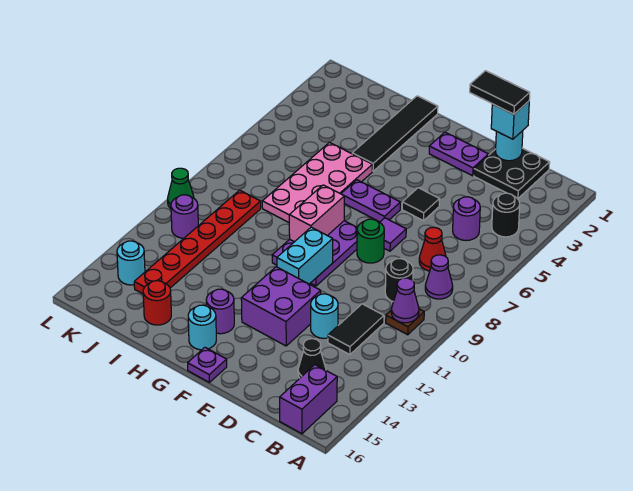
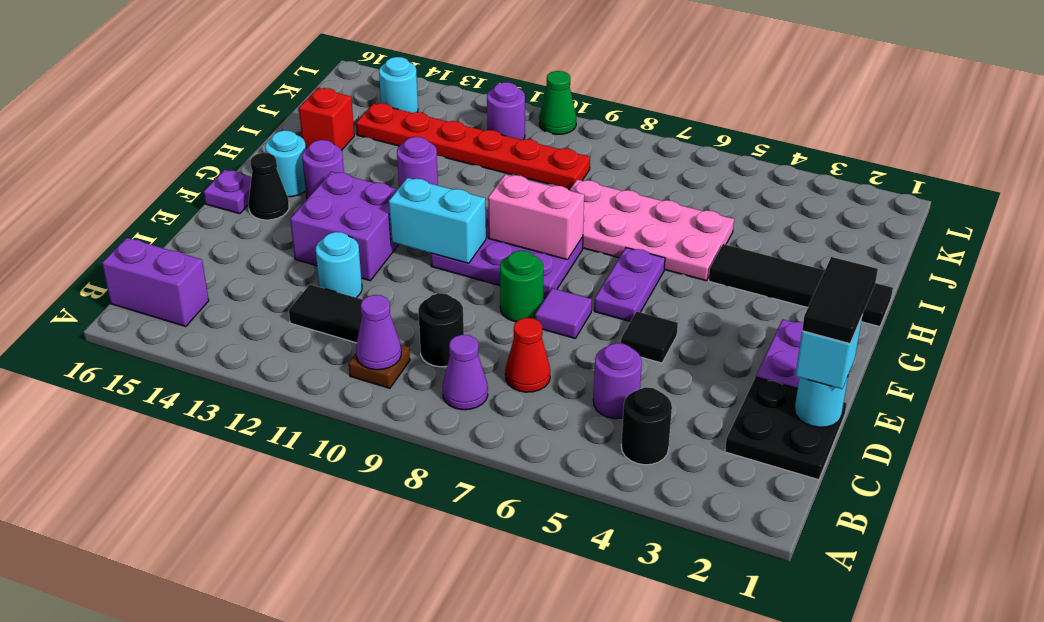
black cone C14 level 1 -> black cone F15 level 1
none -> purple round brick H12 level 1
red round brick I15 level 1 -> red brick I15 level 1

